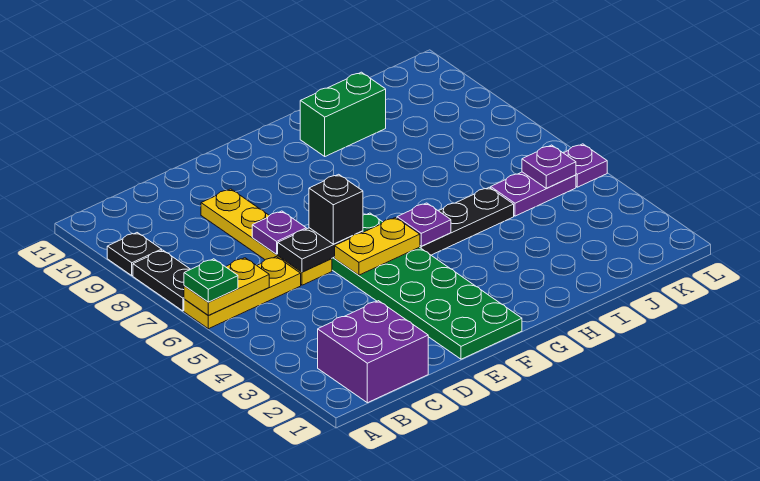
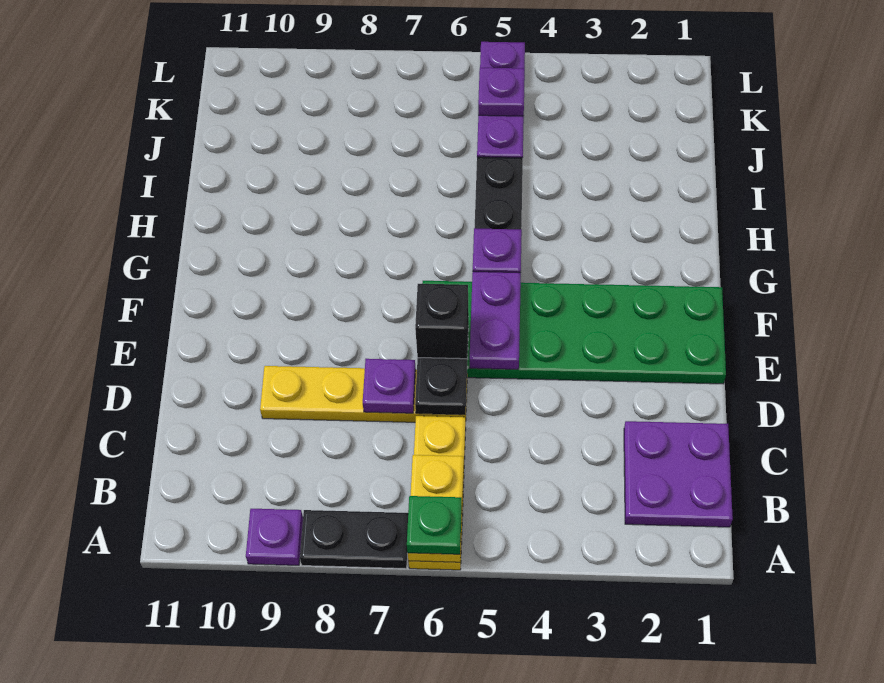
black plate A9 level 1 -> purple plate A9 level 1
purple brick B1:C2 level 1 -> purple plate B1:C2 level 1
yellow plate E5:F5 level 2 -> purple plate E5:F5 level 2
green brick H10:I10 level 1 -> none

